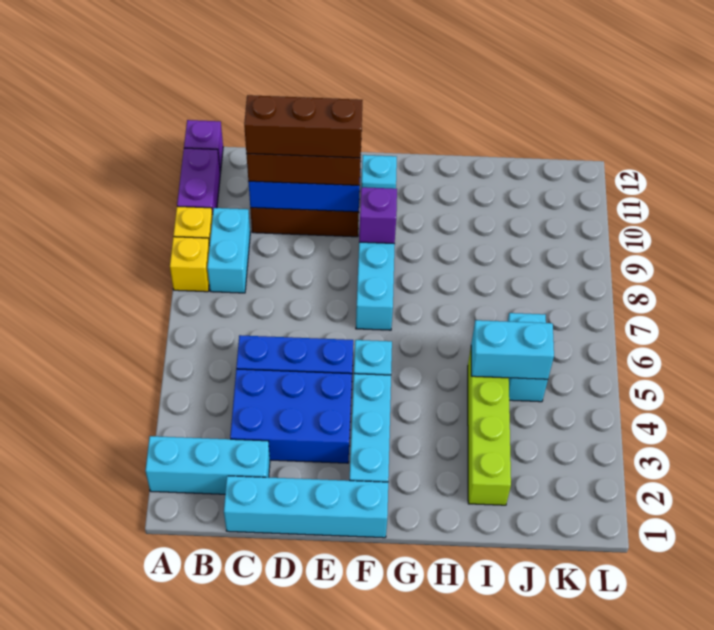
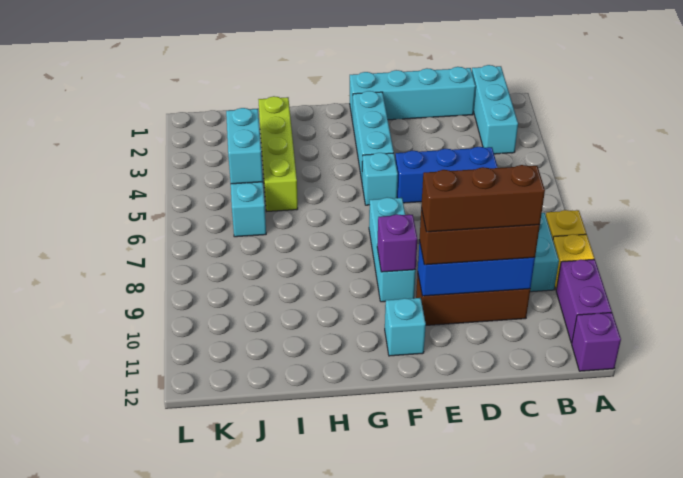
cyan brick A2:C2 level 1 -> cyan brick B1:B3 level 1
blue brick C3:E4 level 1 -> none
cyan brick I5:J5 level 2 -> cyan brick J4:J5 level 2

